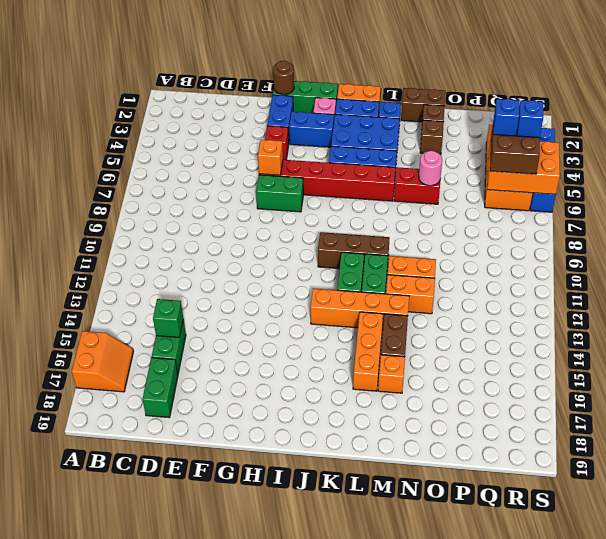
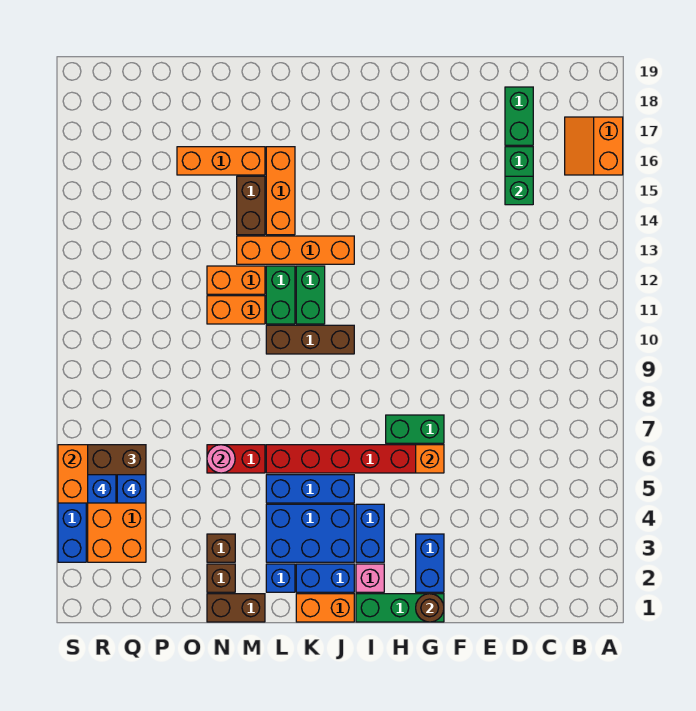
red brick G4 level 1 -> none
blue brick H3:I3 level 1 -> blue brick I3:I4 level 1
orange brick M16 level 1 -> orange brick M16:O16 level 1

